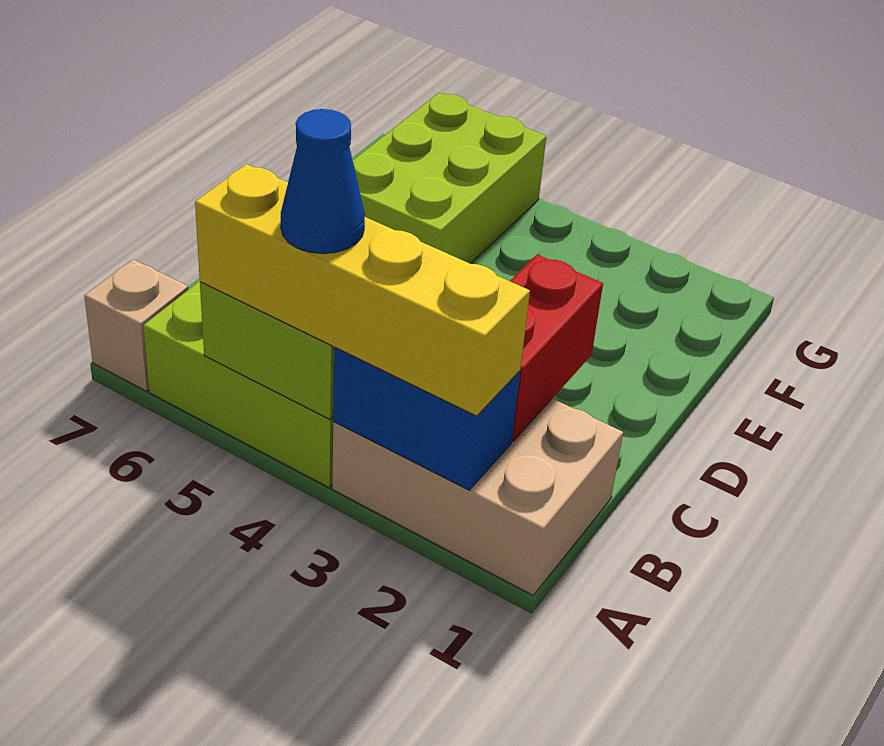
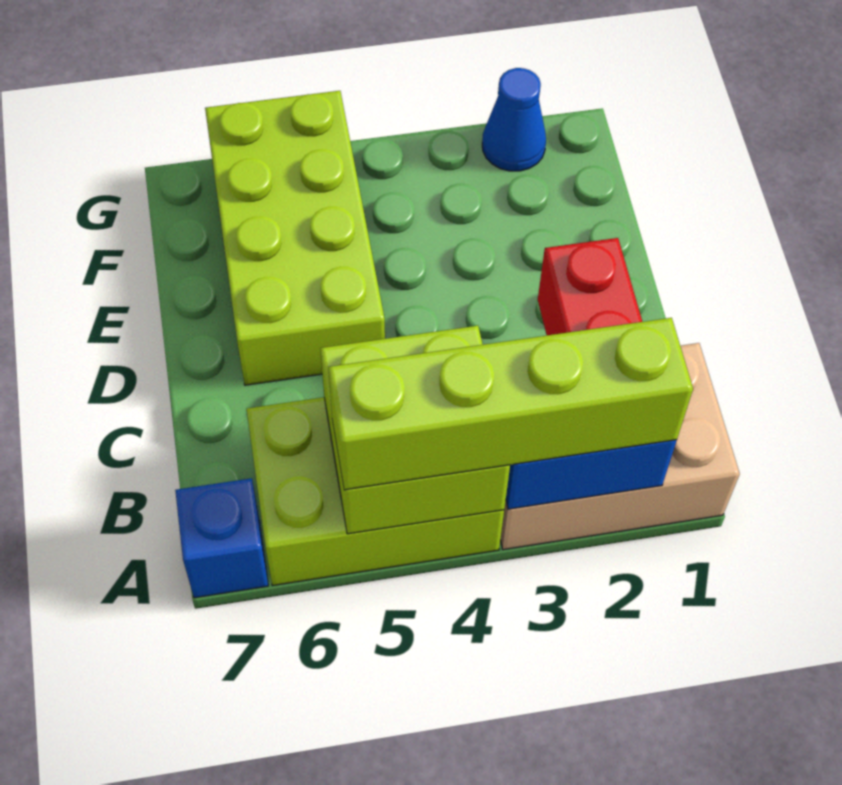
yellow brick A2:A5 level 3 -> lime brick A2:A5 level 3
blue cone A4 level 4 -> blue cone G2 level 1
tan brick A7 level 1 -> blue brick A7 level 1
lime brick E5:G6 level 1 -> lime brick D5:G6 level 1

